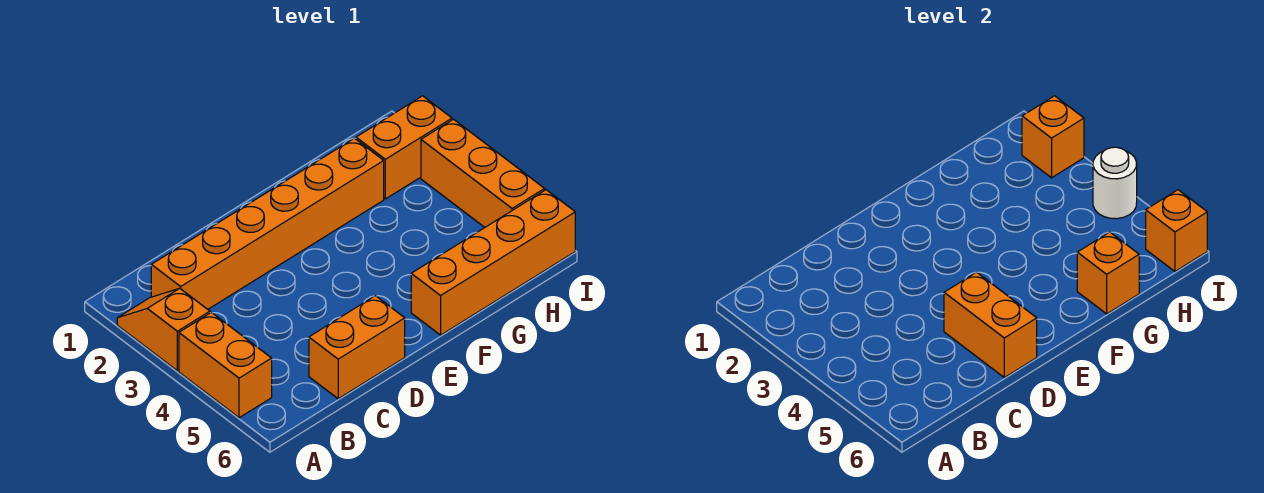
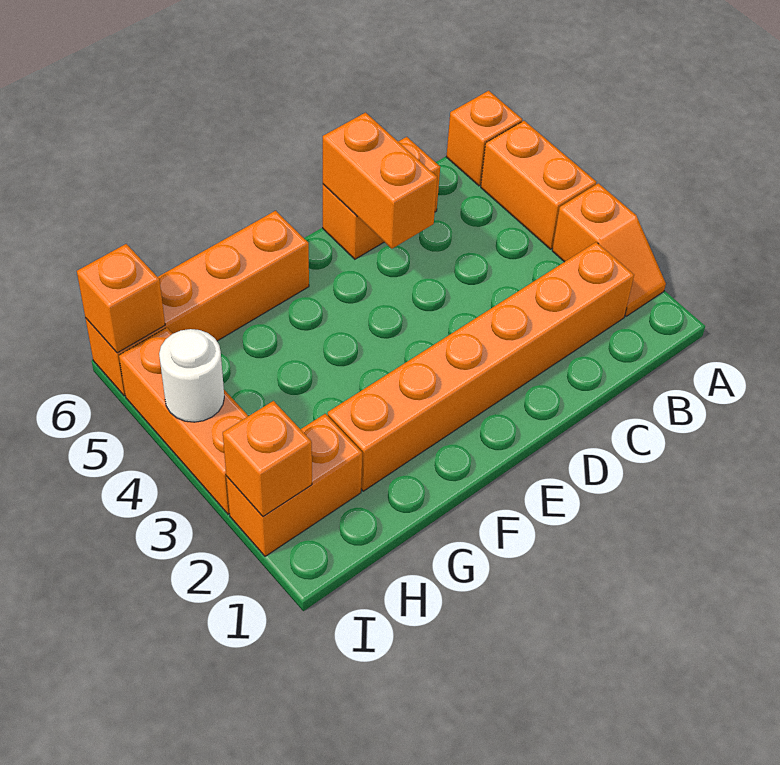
orange brick G6 level 2 -> orange brick A6 level 1

